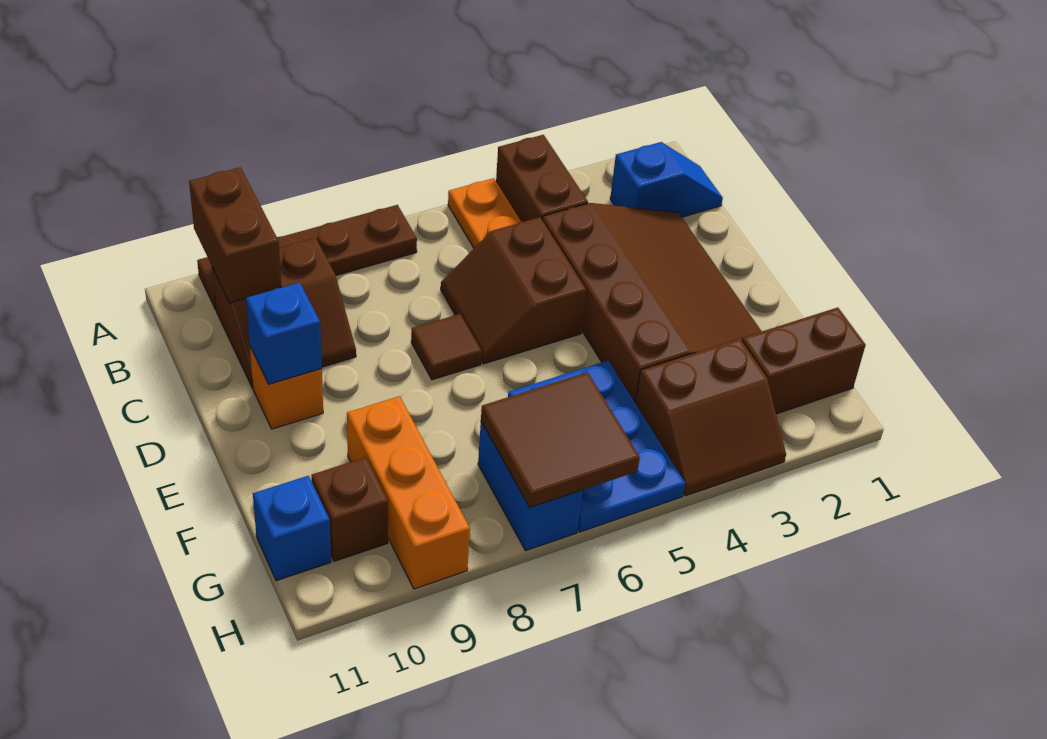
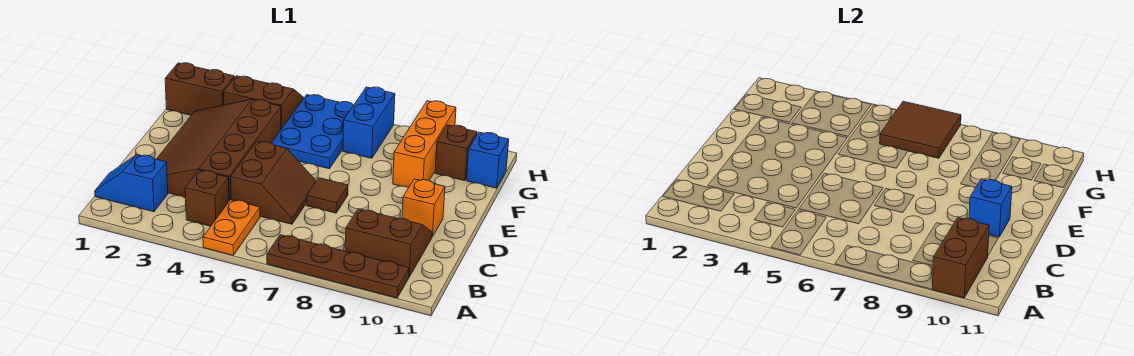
brown brick A4:B4 level 1 -> brown brick B4 level 1

